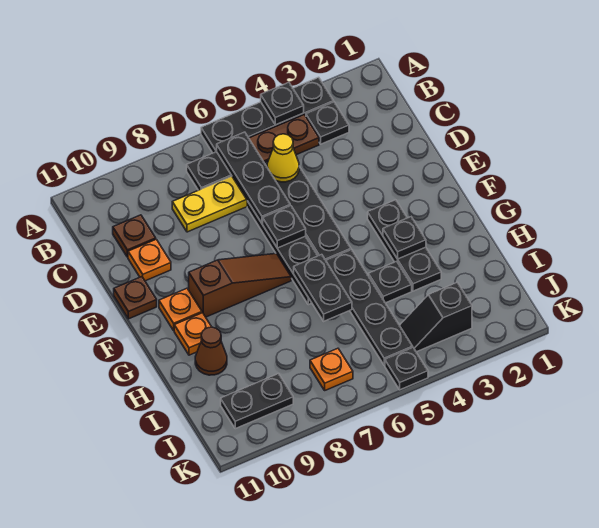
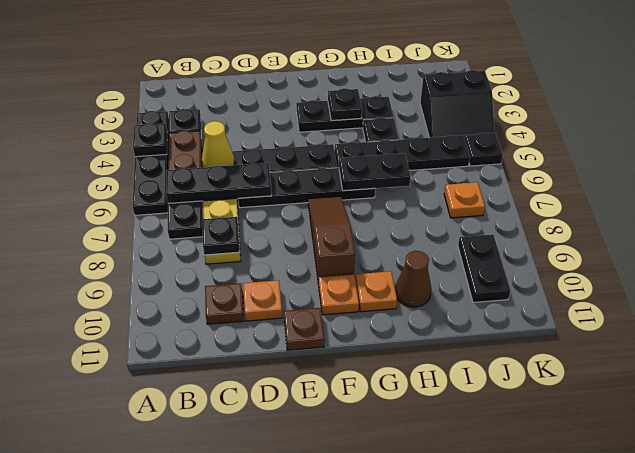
black plate E6 level 2 -> black plate C8 level 2
black slope J3:J4 level 1 top 3 -> black slope J3:K4 level 1 top 3

